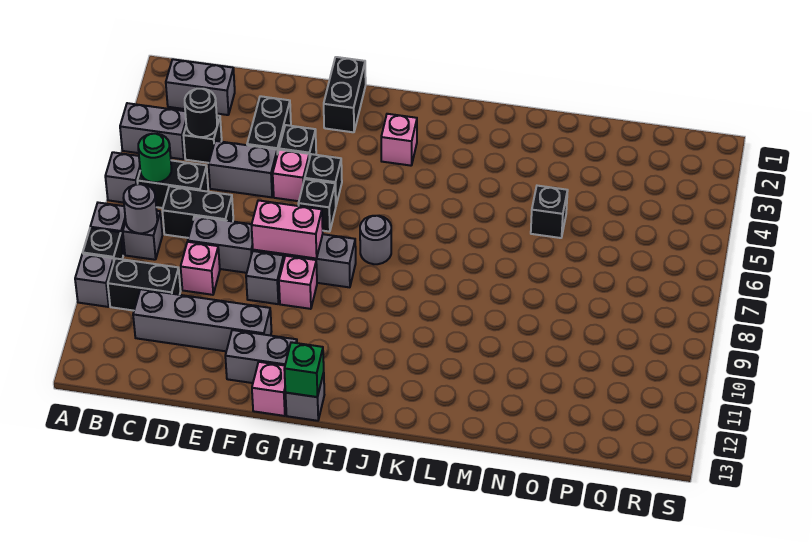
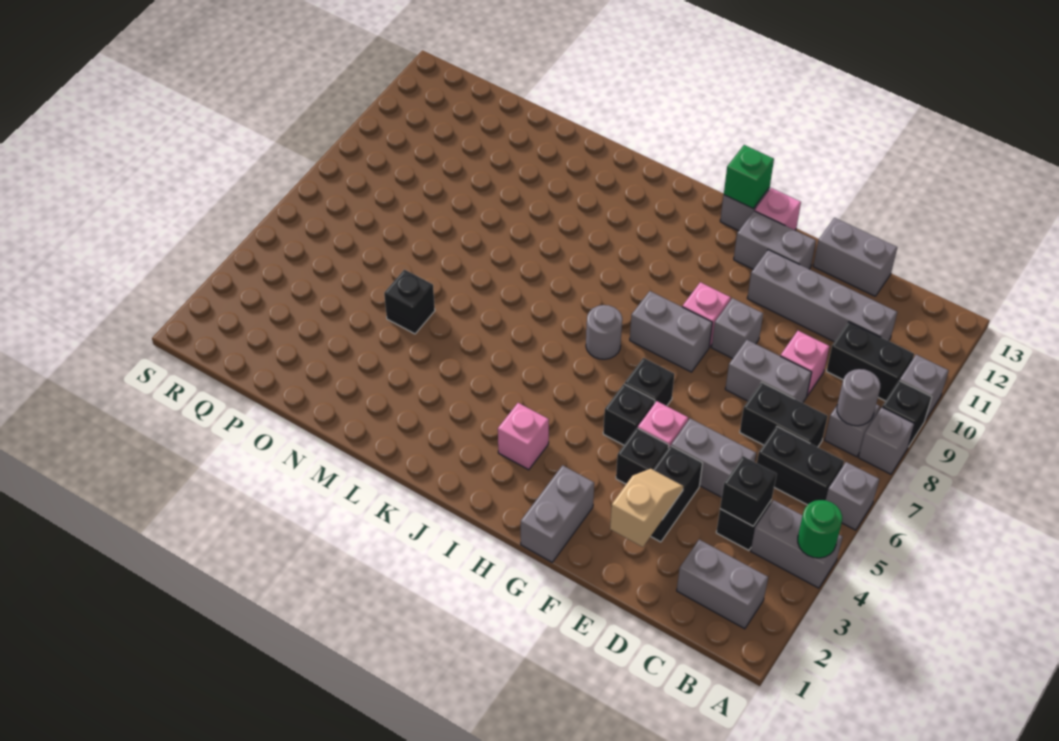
green round brick B6 level 2 -> green round brick A4 level 2
black round brick C4 level 2 -> black brick C4 level 2
none -> grey brick D13:E13 level 1
none -> tan slope E2:E3 level 2 top 2
pink brick F8:G8 level 2 -> none
black brick G1:G2 level 1 -> grey brick G1:G2 level 1

